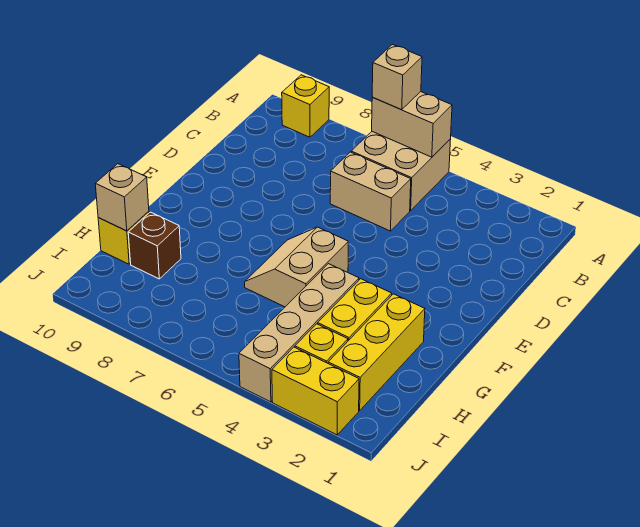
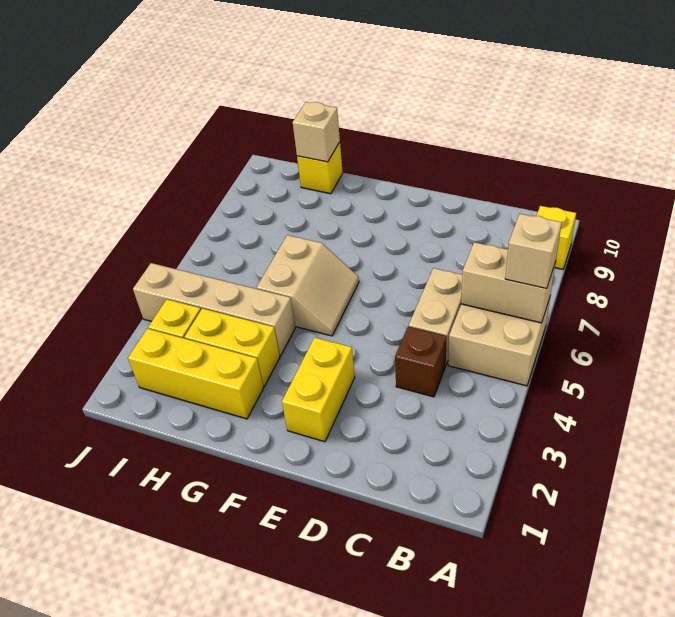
tan brick A5:A6 level 2 -> tan brick A6:B6 level 2
tan slope F5:G6 level 1 top 5 -> tan slope F5:G6 level 1 top G
brown brick H9 level 1 -> brown brick C4 level 1
yellow brick J2:J3 level 1 -> yellow brick E2:E3 level 1

